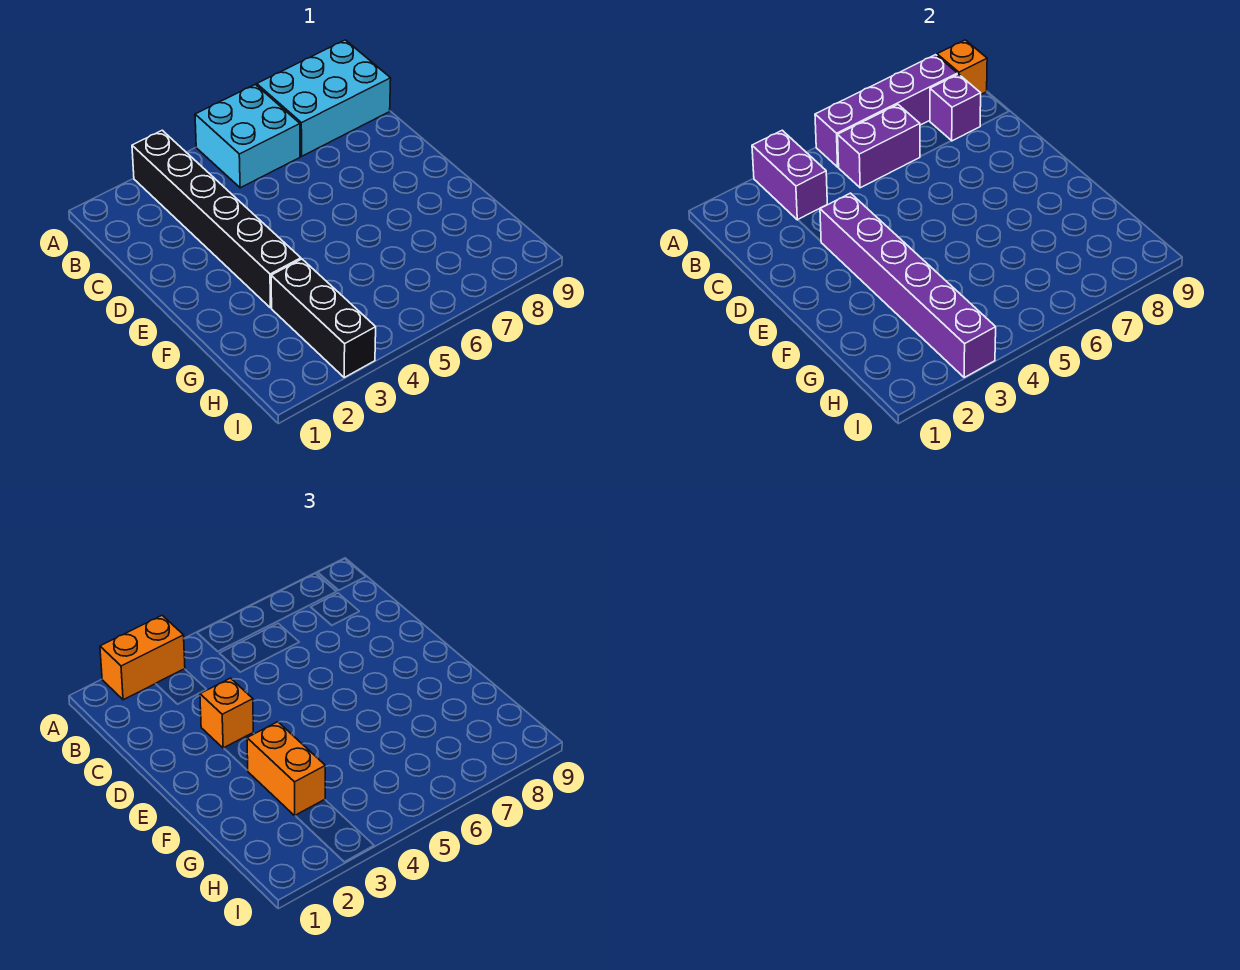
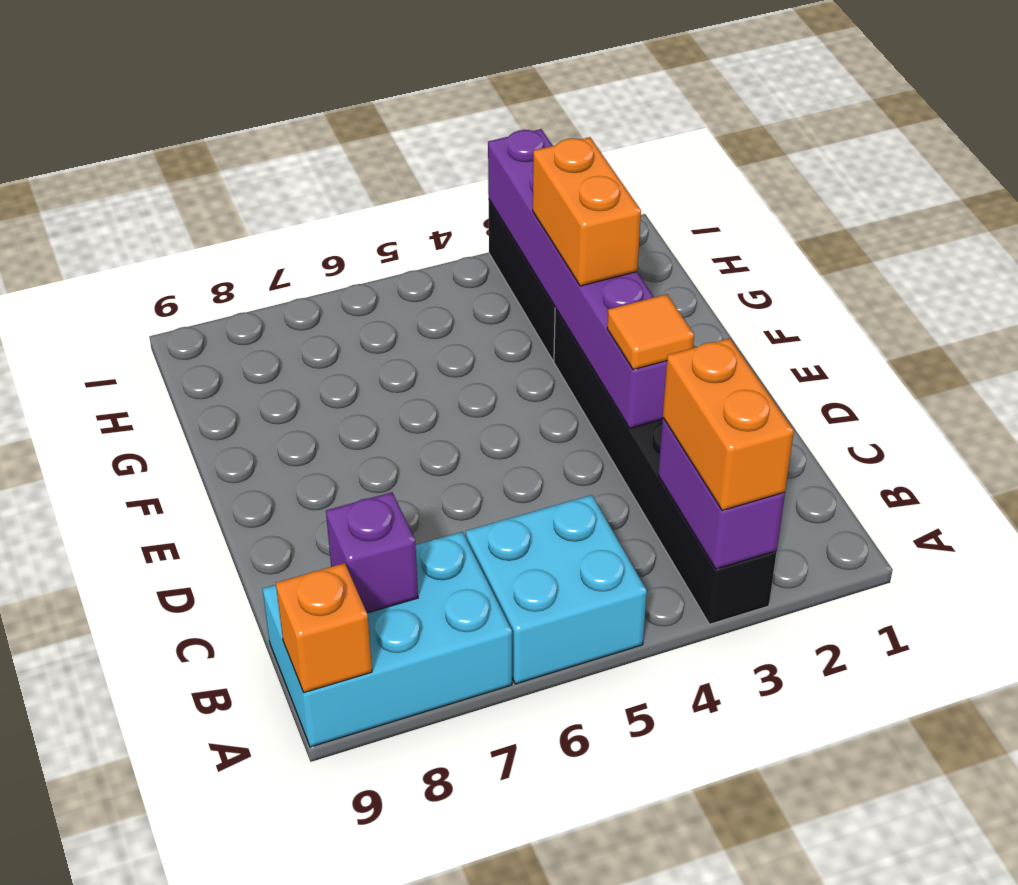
orange brick A2:A3 level 3 -> orange brick A3:B3 level 3
purple brick A5:A8 level 2 -> none
purple brick B5:B6 level 2 -> none
orange brick D3 level 3 -> orange tile D3 level 3

